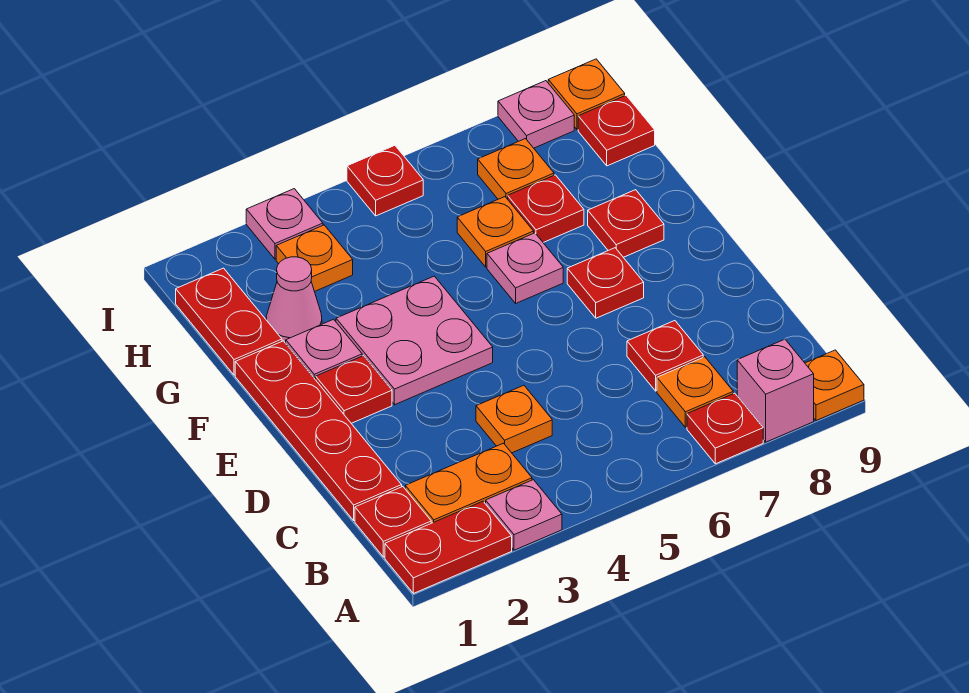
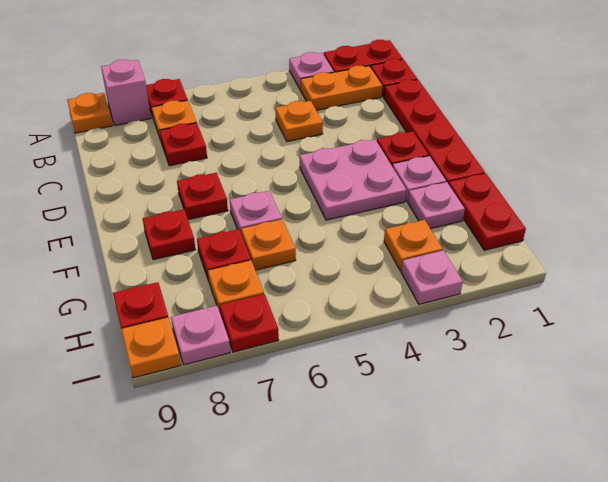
pink cone G2 level 1 -> pink plate G2 level 1
red plate I5 level 1 -> red plate I7 level 1

